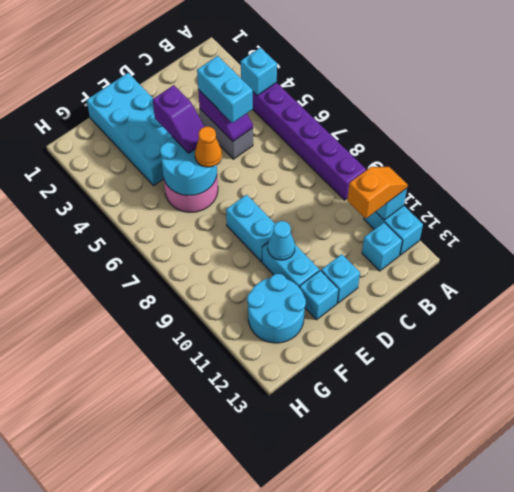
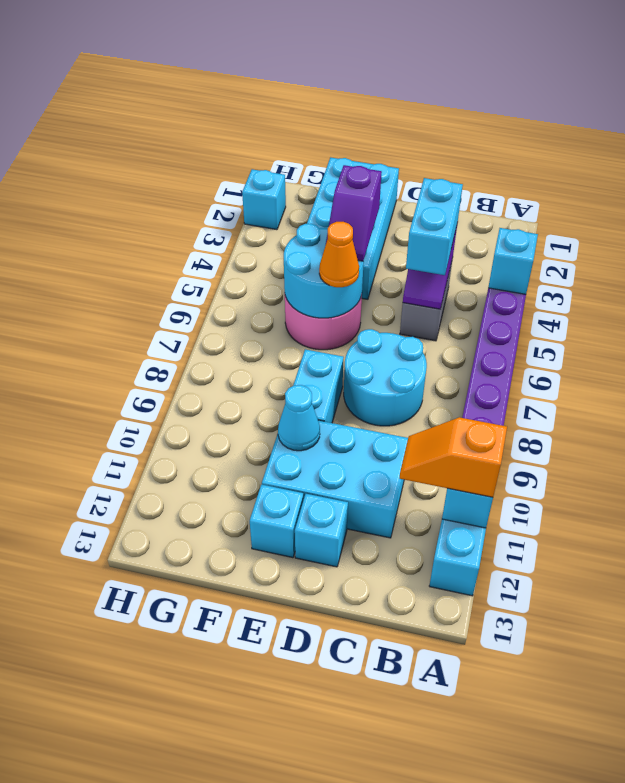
orange slope A11:B11 level 3 top B -> orange slope A11:B11 level 3 top A
cyan brick B12 level 1 -> cyan brick H2 level 1
cyan brick E10:E11 level 1 -> cyan brick C10:E11 level 1
cyan round brick F11:G12 level 1 -> cyan round brick C7:D8 level 1

